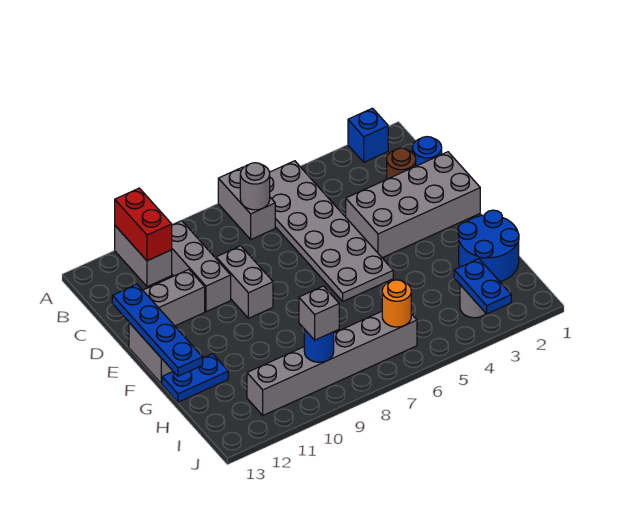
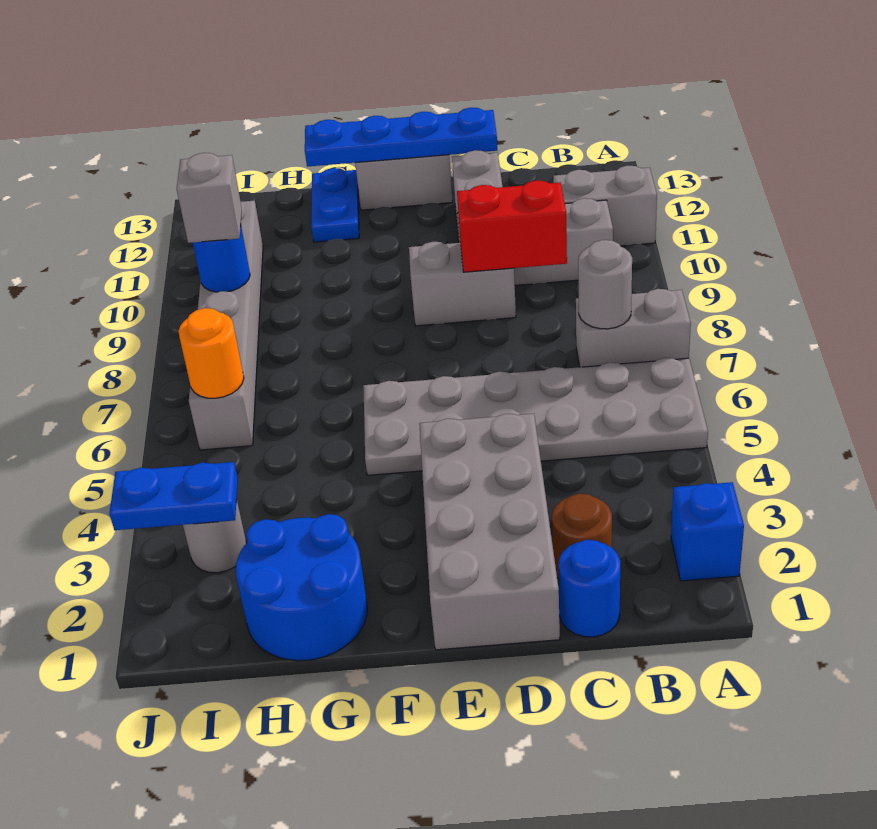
red brick A11:B11 level 2 -> red brick C9:D9 level 2

